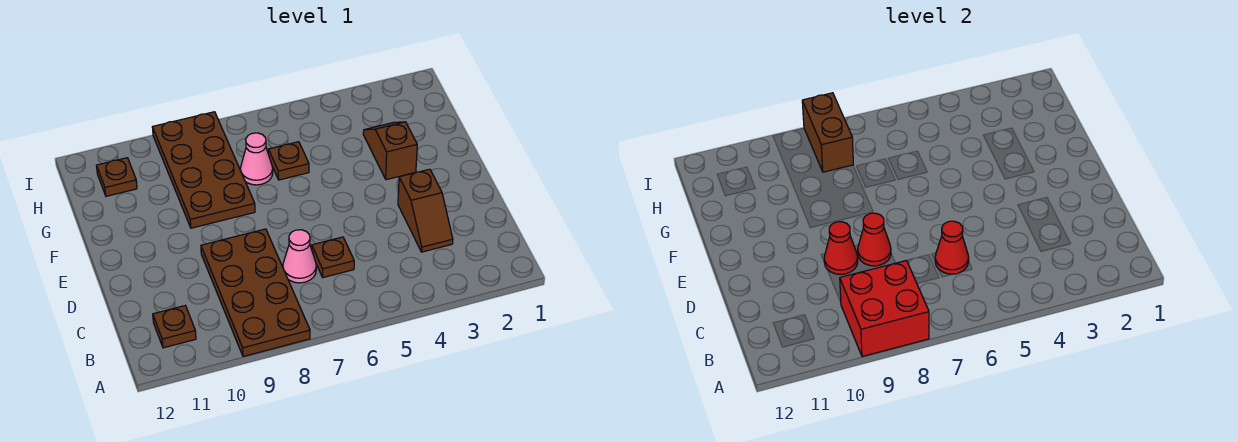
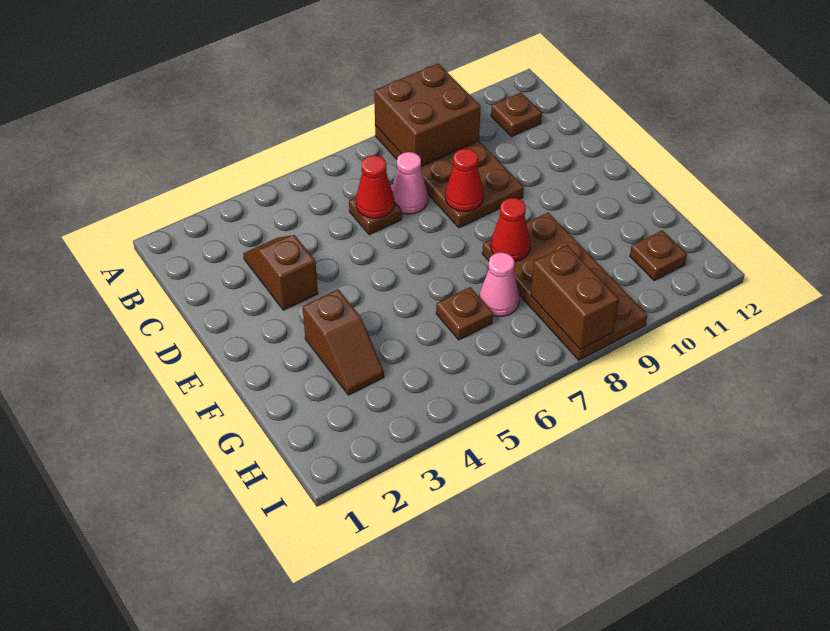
red brick A8:B9 level 2 -> brown brick A8:B9 level 2
red cone D9 level 2 -> red cone F8 level 2

